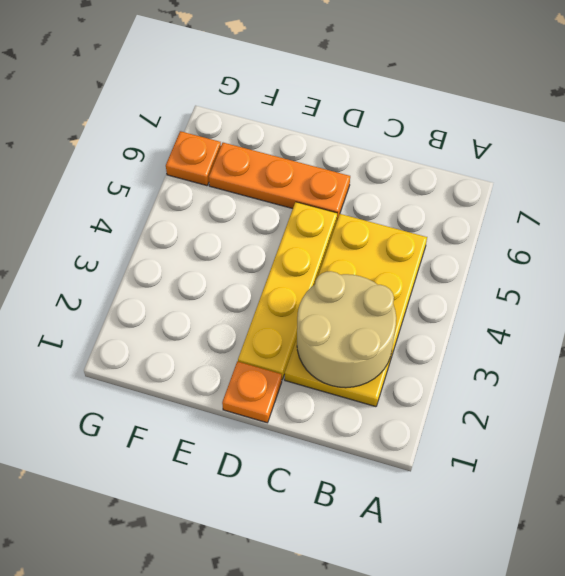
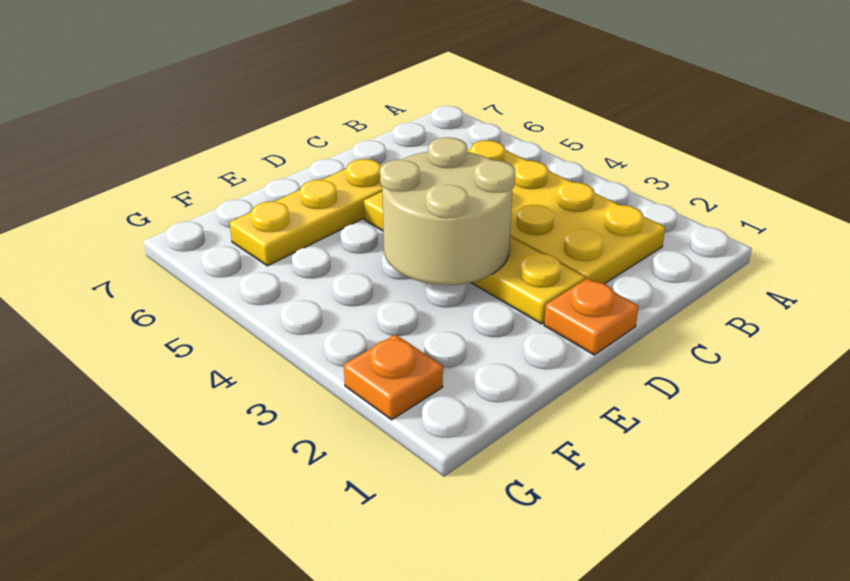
tan round brick B2:C3 level 2 -> tan round brick D3:E4 level 2
orange plate D6:F6 level 1 -> yellow plate D6:F6 level 1
orange plate G6 level 1 -> orange plate G2 level 1

